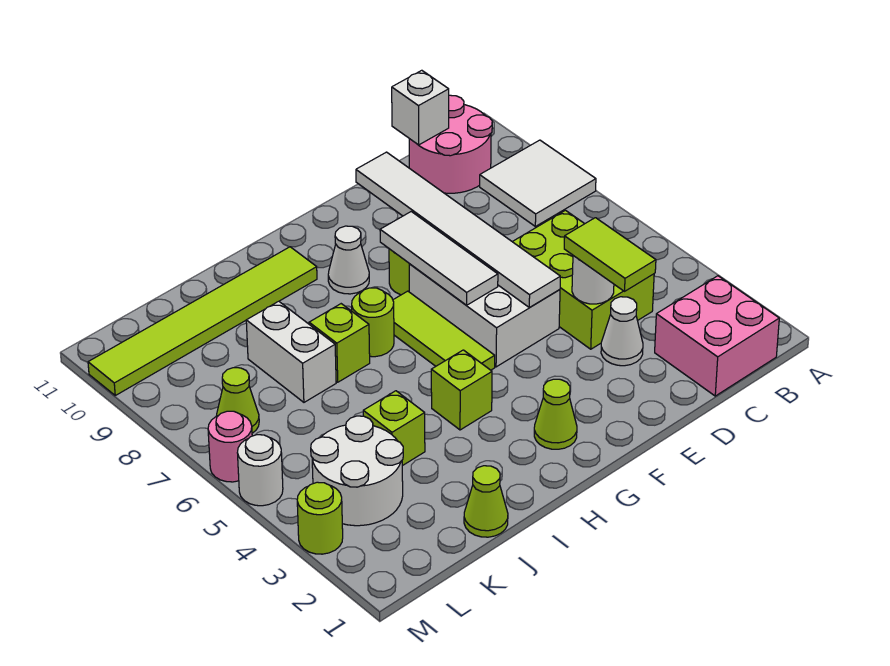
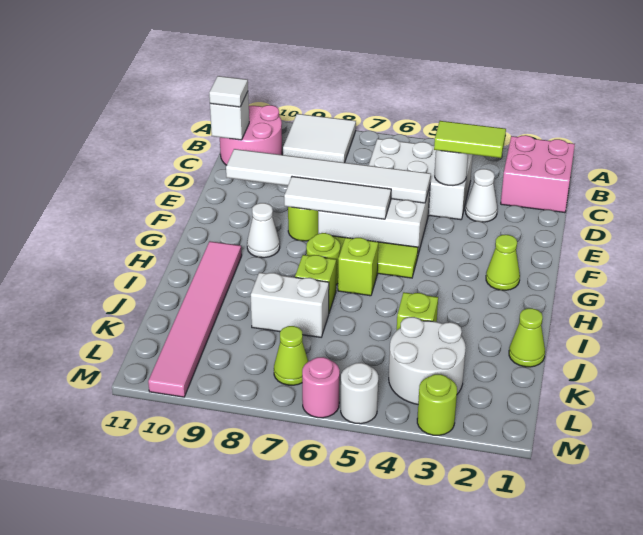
lime brick C4:D6 level 1 -> white brick C4:D6 level 1
none -> white tile C11 level 3
lime brick H4 level 1 -> lime brick H6 level 1
lime tile H10:M10 level 1 -> pink tile H10:M10 level 1

